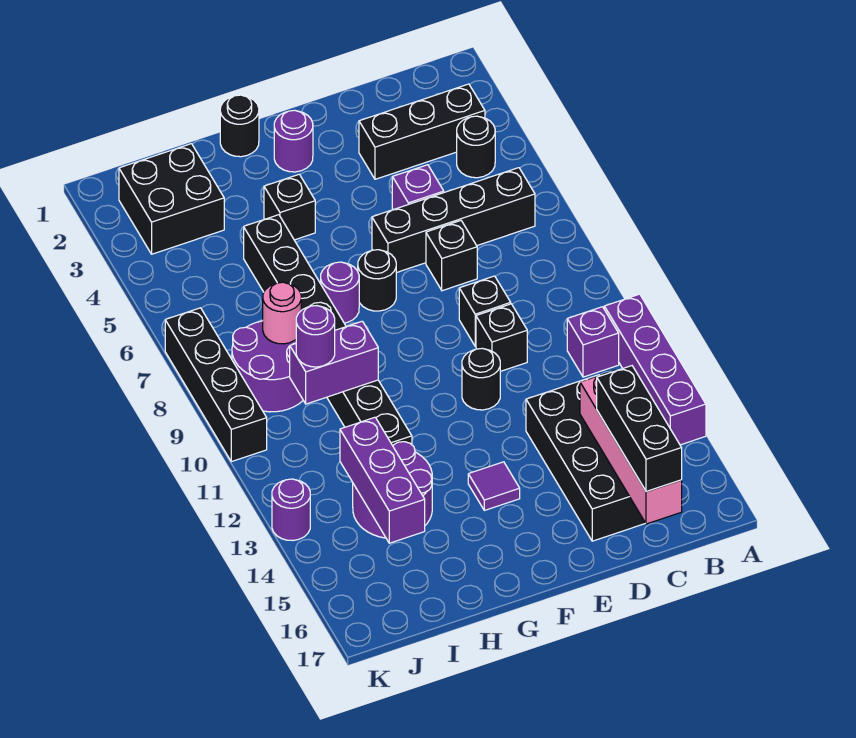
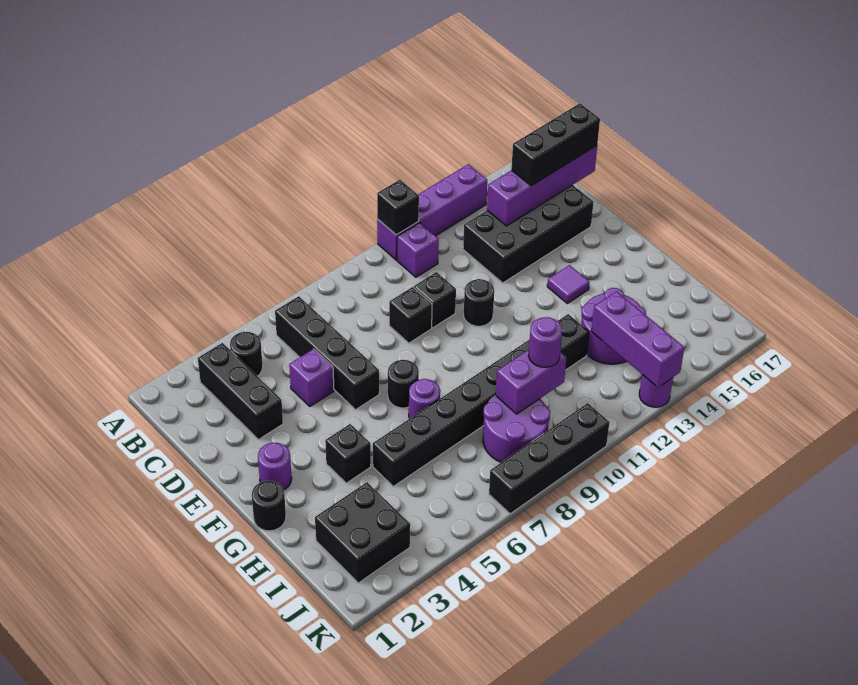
pink brick C14:C17 level 2 -> purple brick C14:C17 level 2
black brick D7 level 1 -> black brick A11 level 2
purple brick H10:I10 level 2 -> purple brick I9:I10 level 2
pink round brick I8 level 2 -> none
purple brick I13:I15 level 2 -> purple brick I13:K13 level 2

